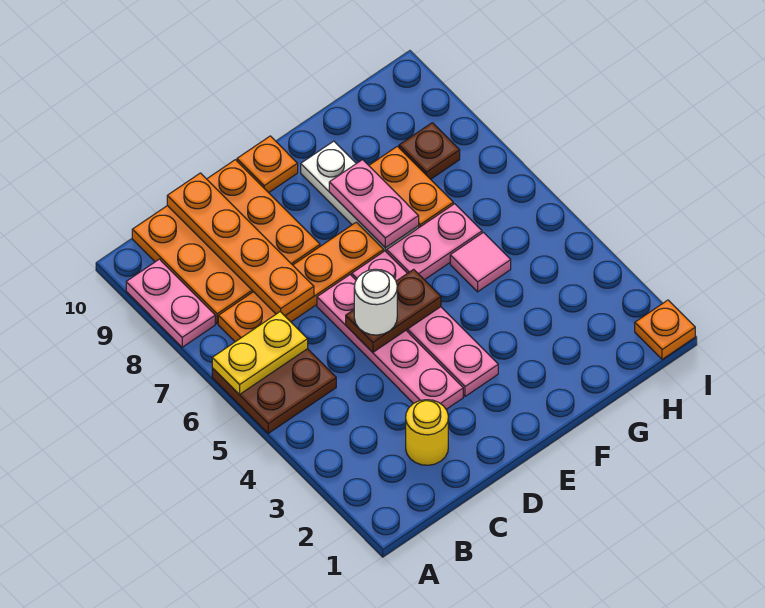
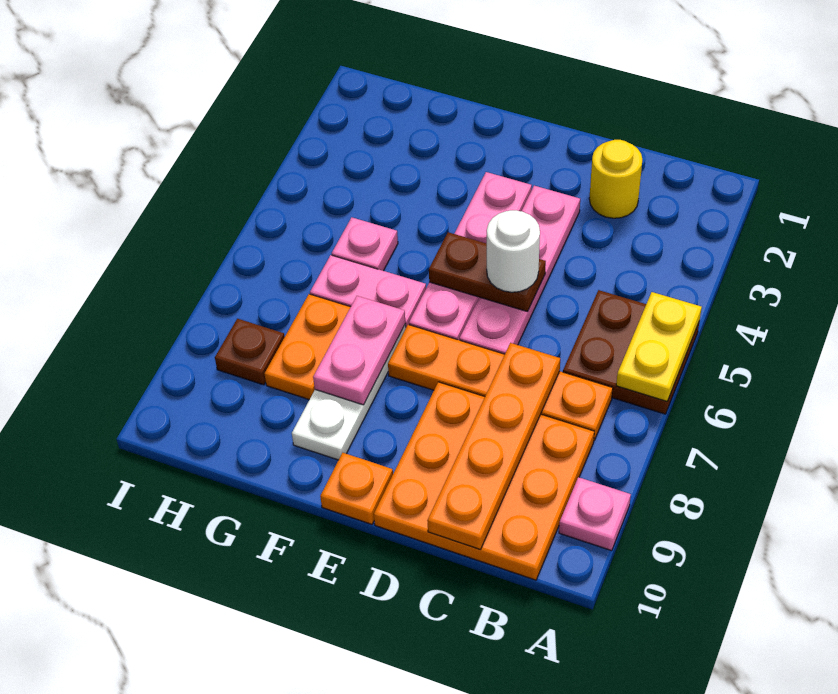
yellow plate A6:B6 level 2 -> yellow plate A5:A6 level 2
pink plate A8:A9 level 1 -> pink plate A9 level 1
pink tile G5 level 1 -> pink plate G5 level 1
orange plate I1 level 1 -> none

